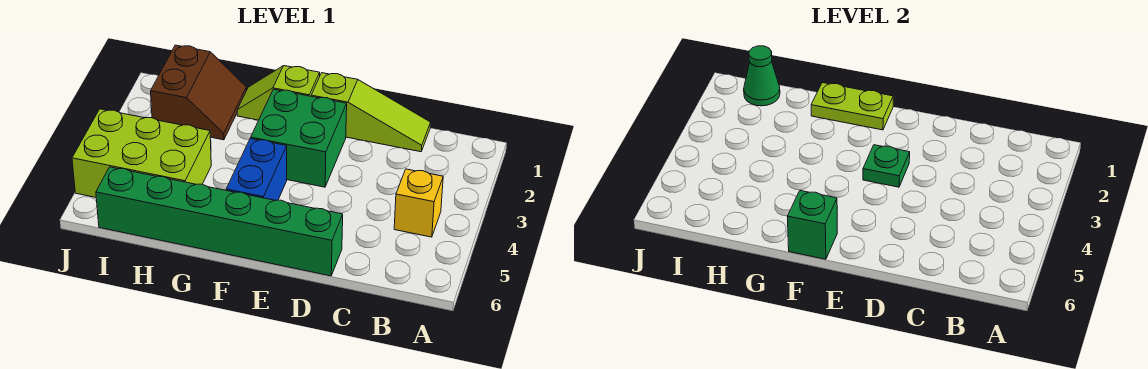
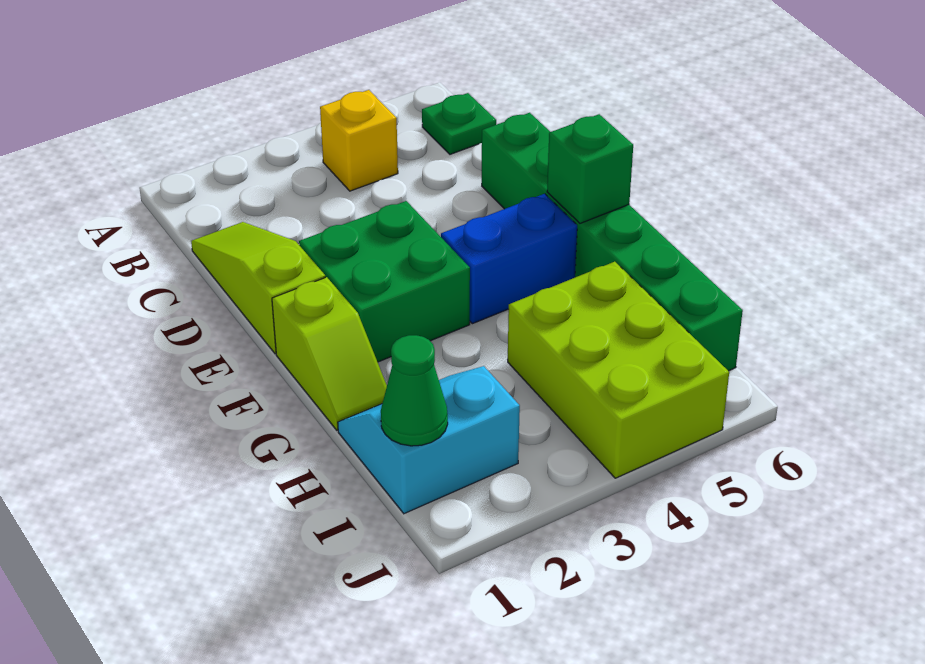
green plate E3 level 2 -> green plate B6 level 1
lime plate F1:G1 level 2 -> none
brown slope H1:I2 level 1 top I -> cyan slope H1:I2 level 1 top I

